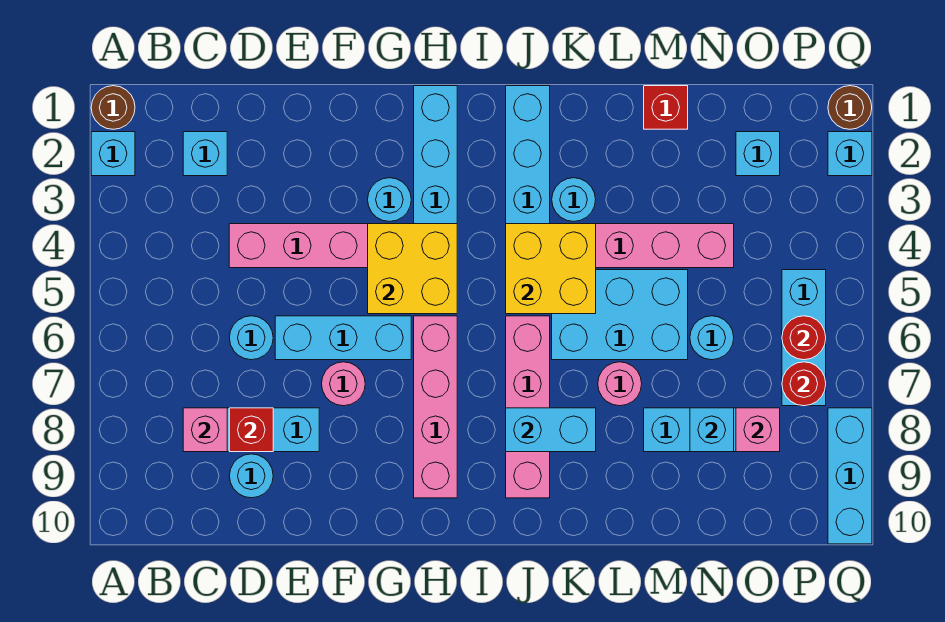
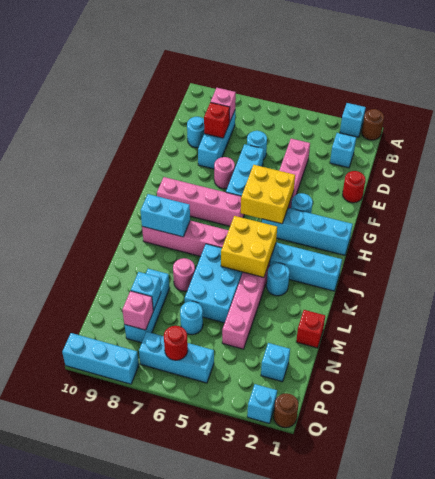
cyan brick J8:K8 level 2 -> cyan brick J8:J9 level 2
red round brick P7 level 2 -> red round brick E1 level 1

